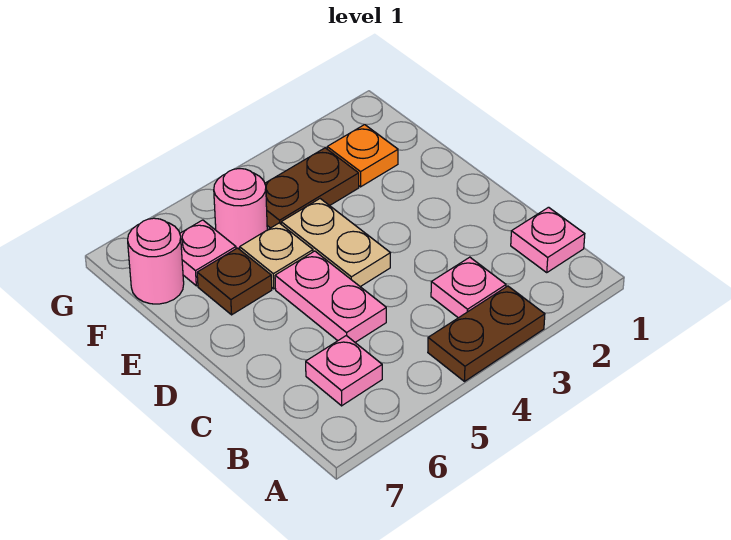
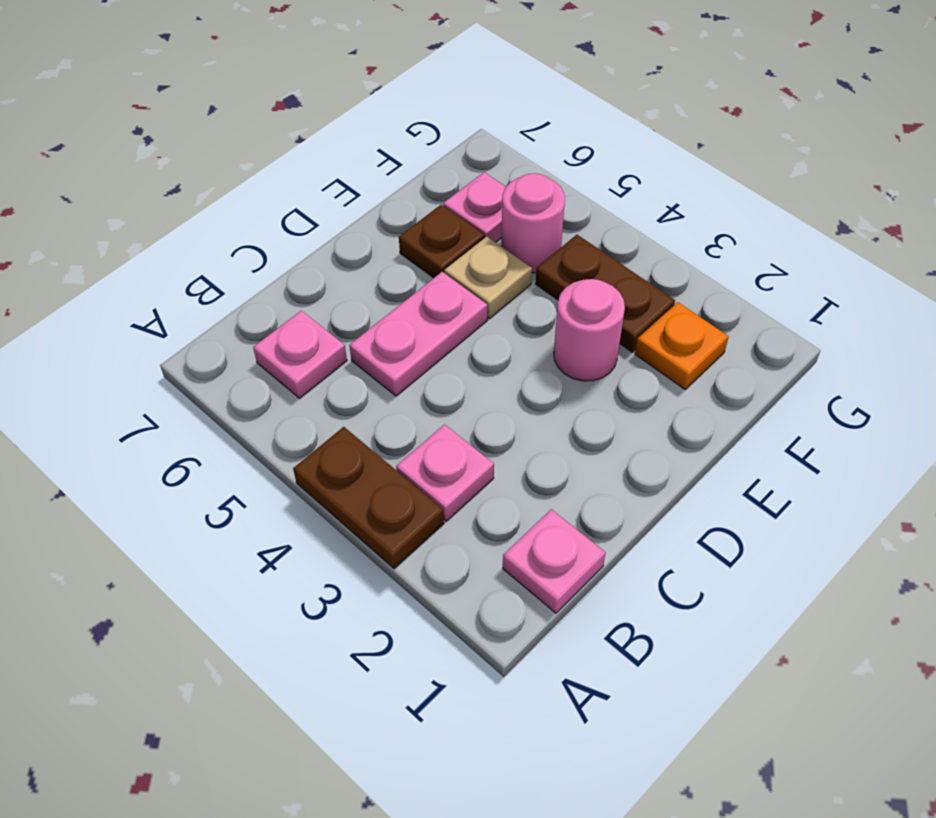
tan plate D4:E4 level 1 -> none
pink round brick F7 level 1 -> pink round brick E3 level 1

